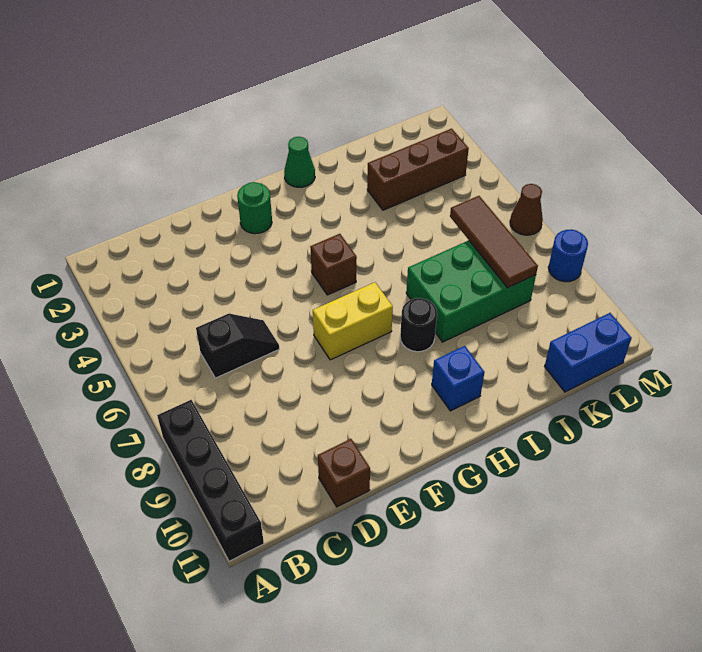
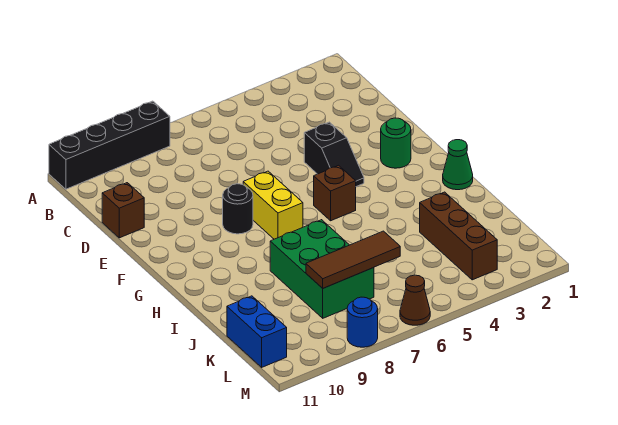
black slope C6:D6 level 1 top C -> black slope E4:F4 level 1 top E
black round brick H8 level 1 -> black round brick F8 level 1
blue brick H10 level 1 -> none

